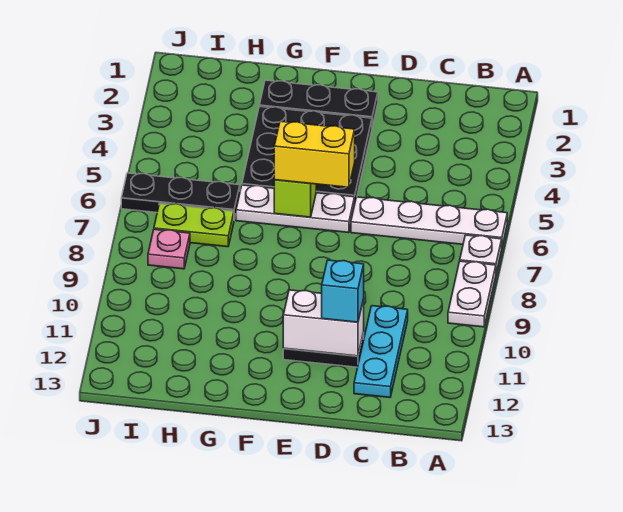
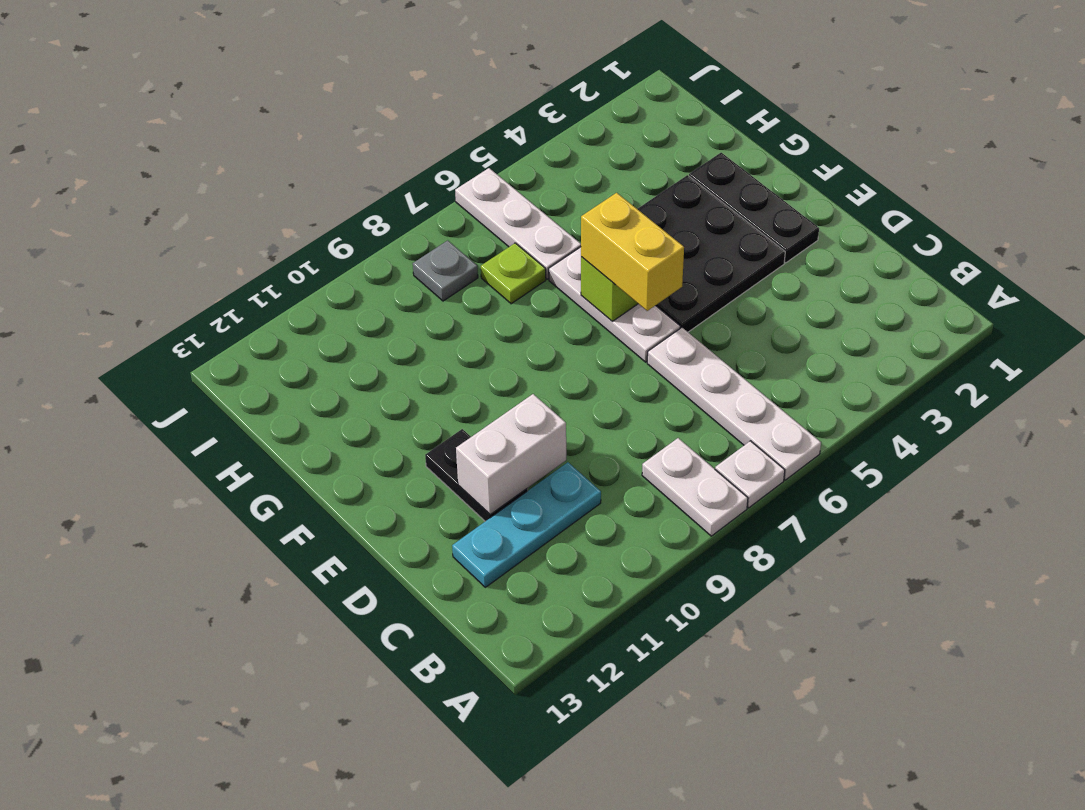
white plate A8:A9 level 1 -> white plate A8:B8 level 1
white brick D11:E11 level 2 -> white brick D10:D11 level 2
cyan brick D11 level 3 -> none
black plate H6:J6 level 1 -> white plate H6:J6 level 1
lime plate H7:I7 level 1 -> lime plate H7 level 1
pink plate I8 level 1 -> grey plate I8 level 1

